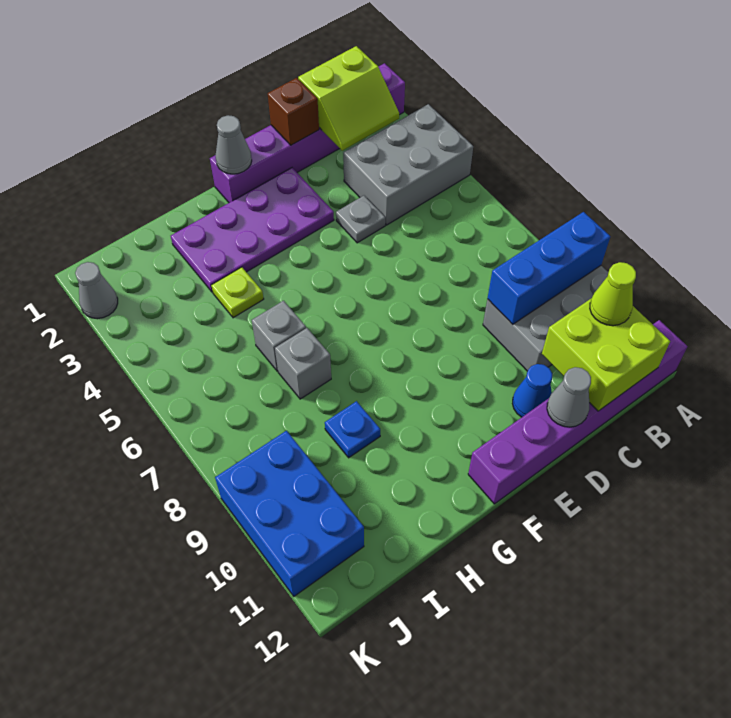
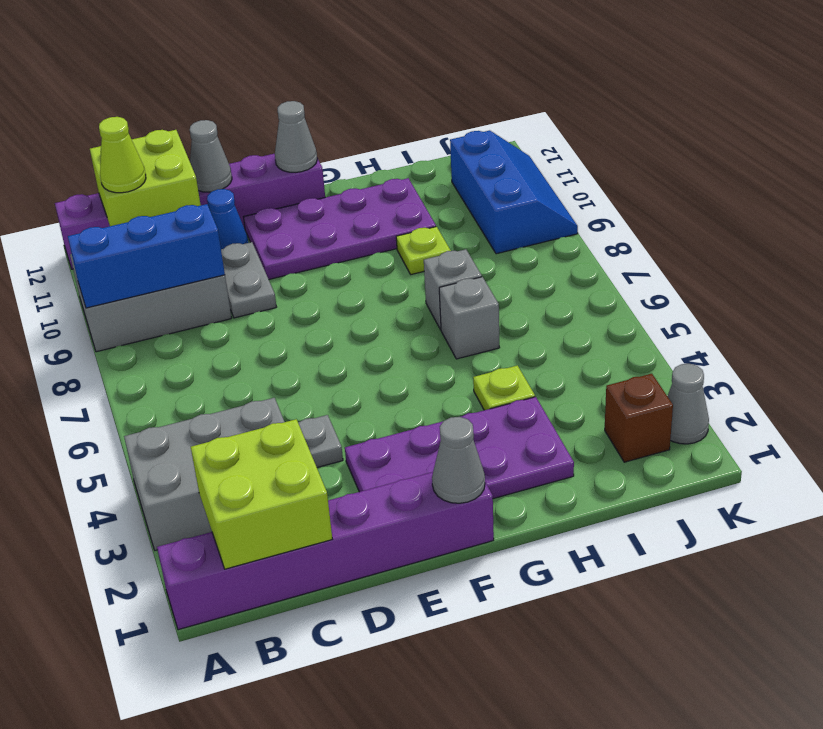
lime slope B1:C2 level 2 top 1 -> lime brick B1:C2 level 2
brown brick D1 level 2 -> brown brick J2 level 1
none -> grey plate D9:D10 level 1
none -> purple plate E10:H11 level 1
none -> grey cone F12 level 2
blue plate H9 level 1 -> lime plate H9 level 1
blue brick J9:K11 level 1 -> blue slope J9:K11 level 1 top J

